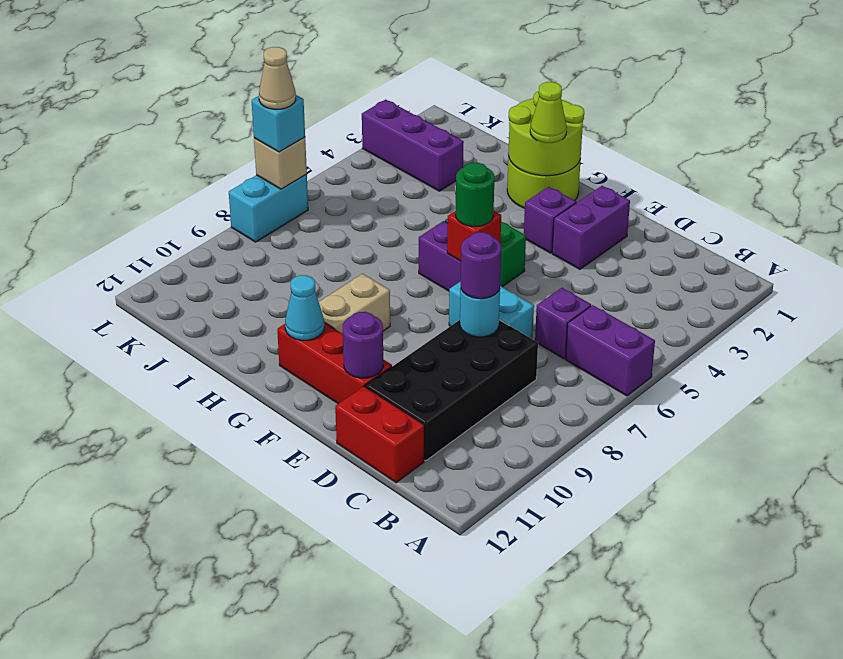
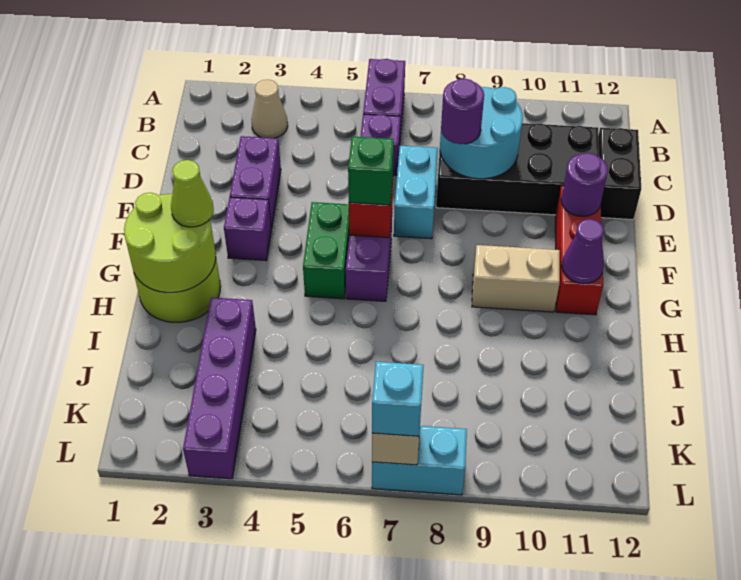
red brick C12:D12 level 1 -> black brick C12:D12 level 1
cyan round brick D8 level 2 -> cyan round brick C8:D9 level 2
purple brick E2:E3 level 1 -> purple brick D3:E3 level 1
green round brick F6 level 3 -> green brick F6 level 3
cyan cone G11 level 2 -> purple cone G11 level 2
purple brick J3:L3 level 1 -> purple brick I3:L3 level 1
tan cone L7 level 4 -> tan cone B3 level 1

